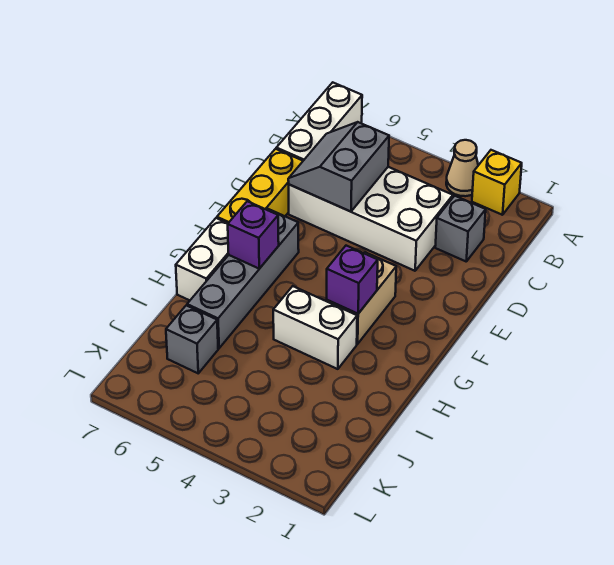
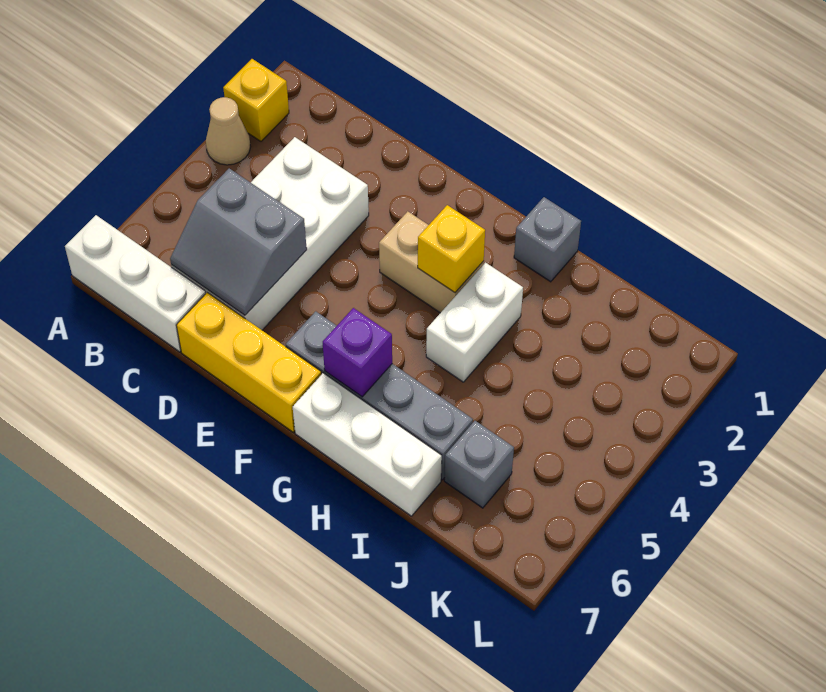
grey brick C2 level 1 -> grey brick H1 level 1
purple brick G3 level 2 -> yellow brick G3 level 2
white brick G7:H7 level 1 -> white brick G7:I7 level 1

